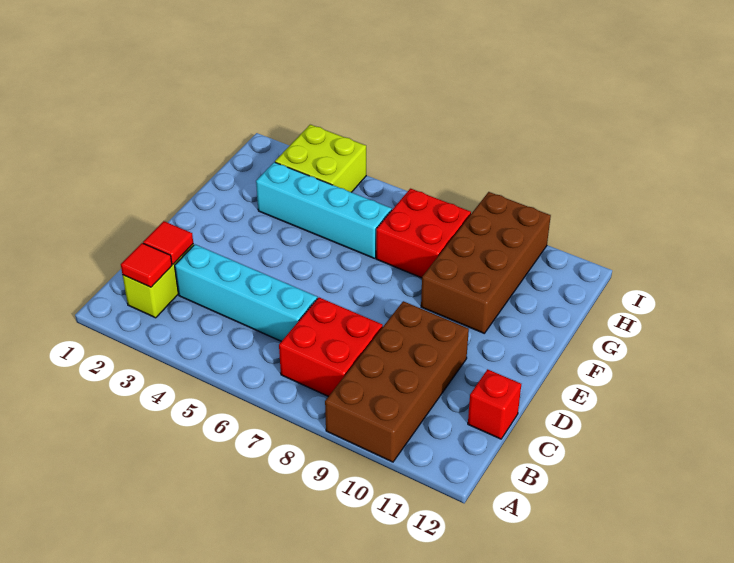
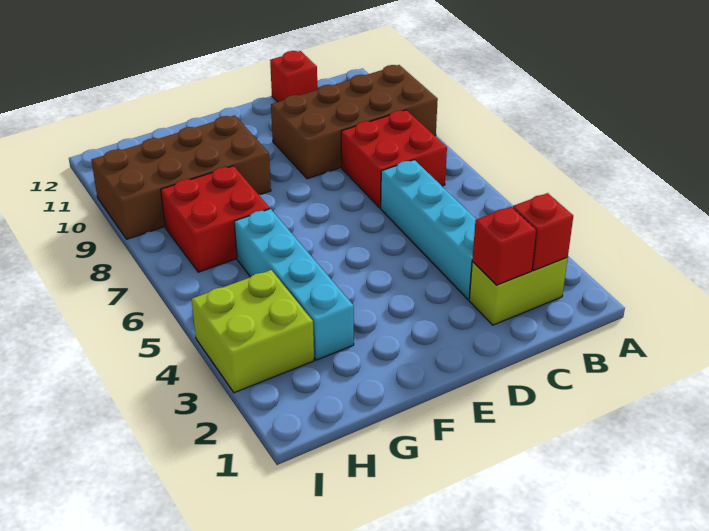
red tile B2 level 2 -> red brick B2 level 2
red tile C2 level 2 -> red brick C2 level 2

